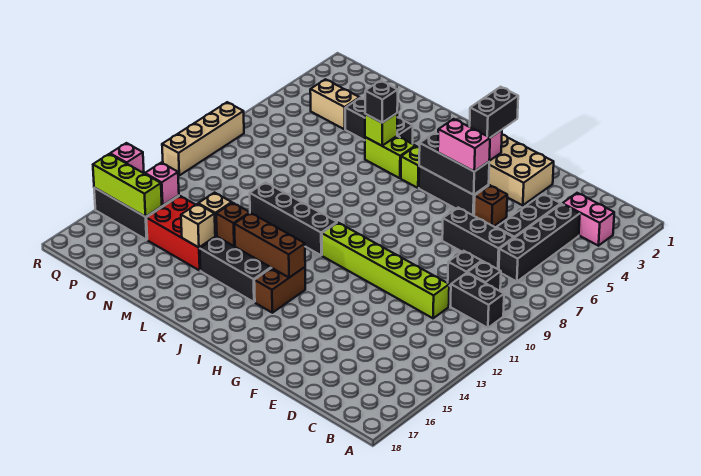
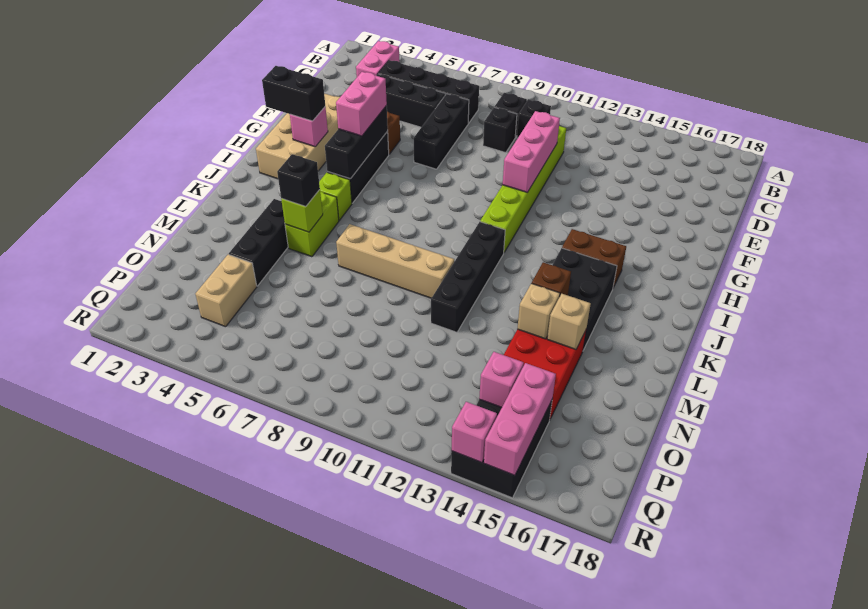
black brick B10:C10 level 1 -> black brick C10 level 1
none -> pink brick E11:G11 level 2
brown brick I14:K14 level 2 -> none
lime brick P15:R15 level 2 -> pink brick P15:R15 level 2
tan brick R8:R11 level 1 -> tan brick L7:L10 level 1

